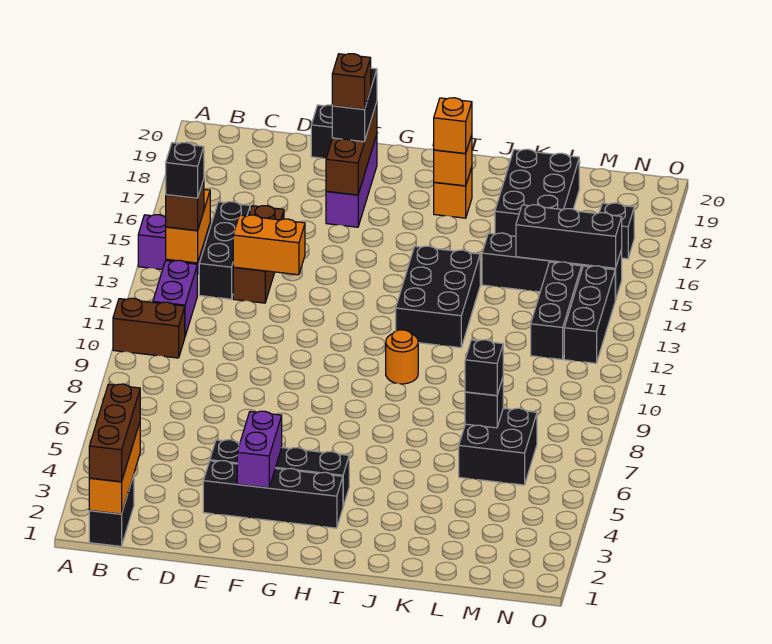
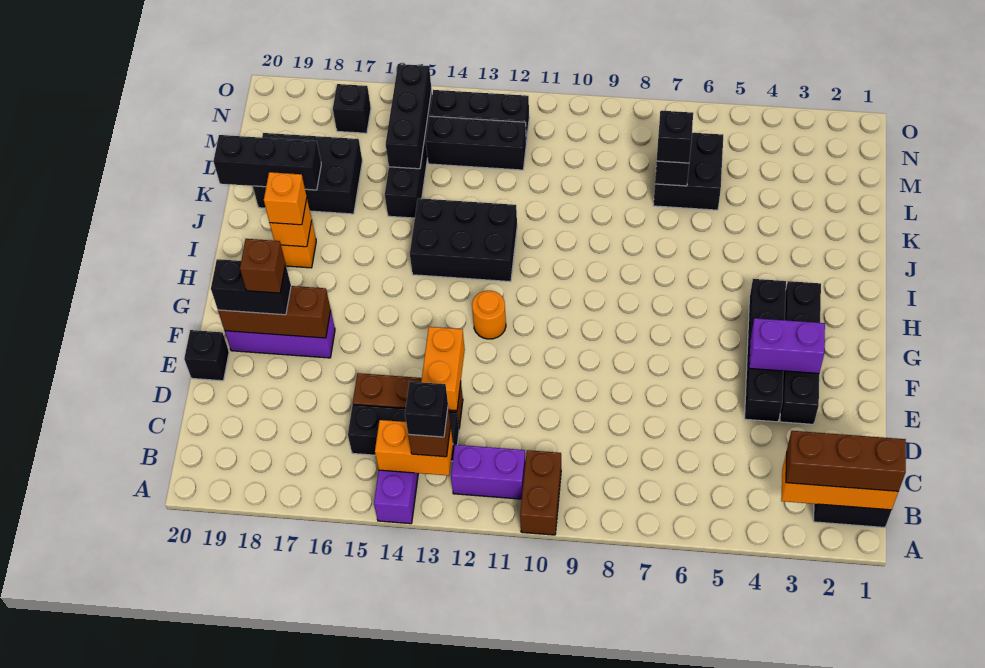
orange round brick I10 level 1 -> orange round brick G12 level 1
none -> black brick K18:K20 level 2

